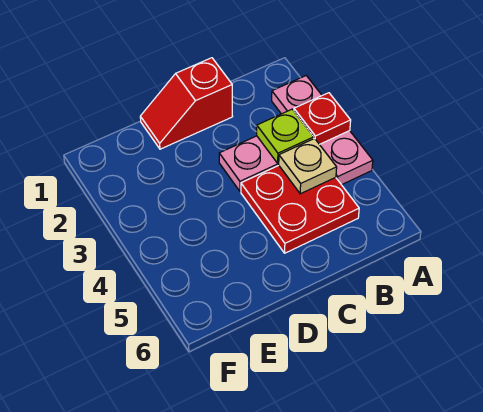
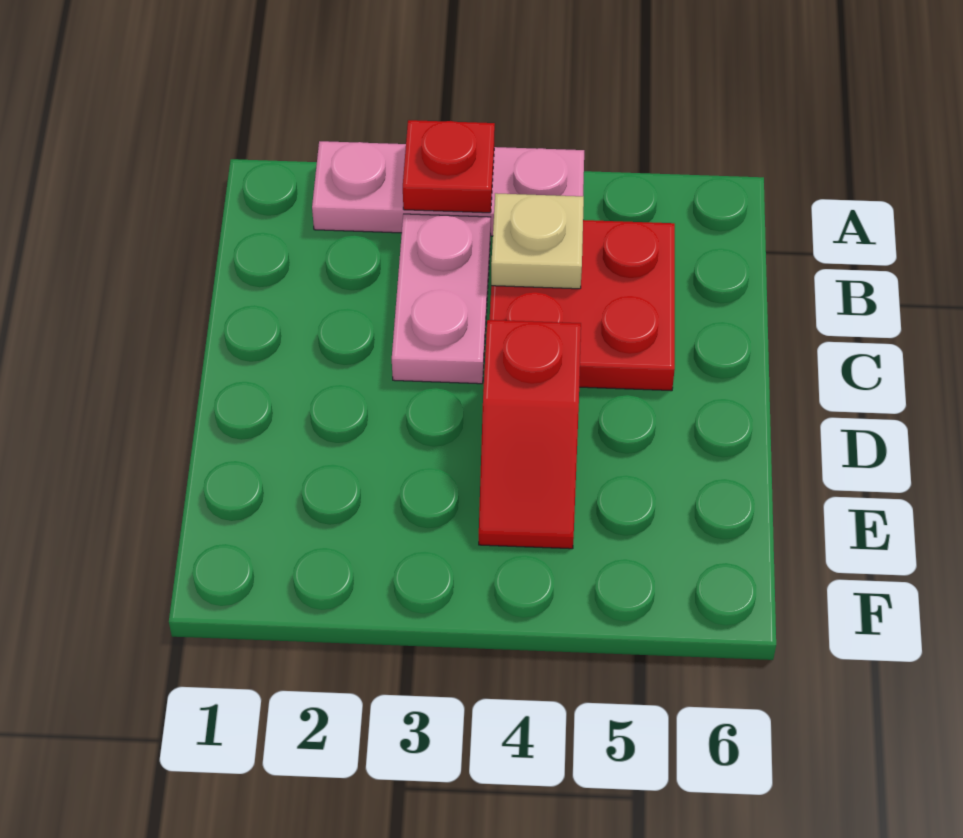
lime plate B3 level 2 -> none
red slope C1:D1 level 1 top C -> red slope D4:E4 level 1 top D

